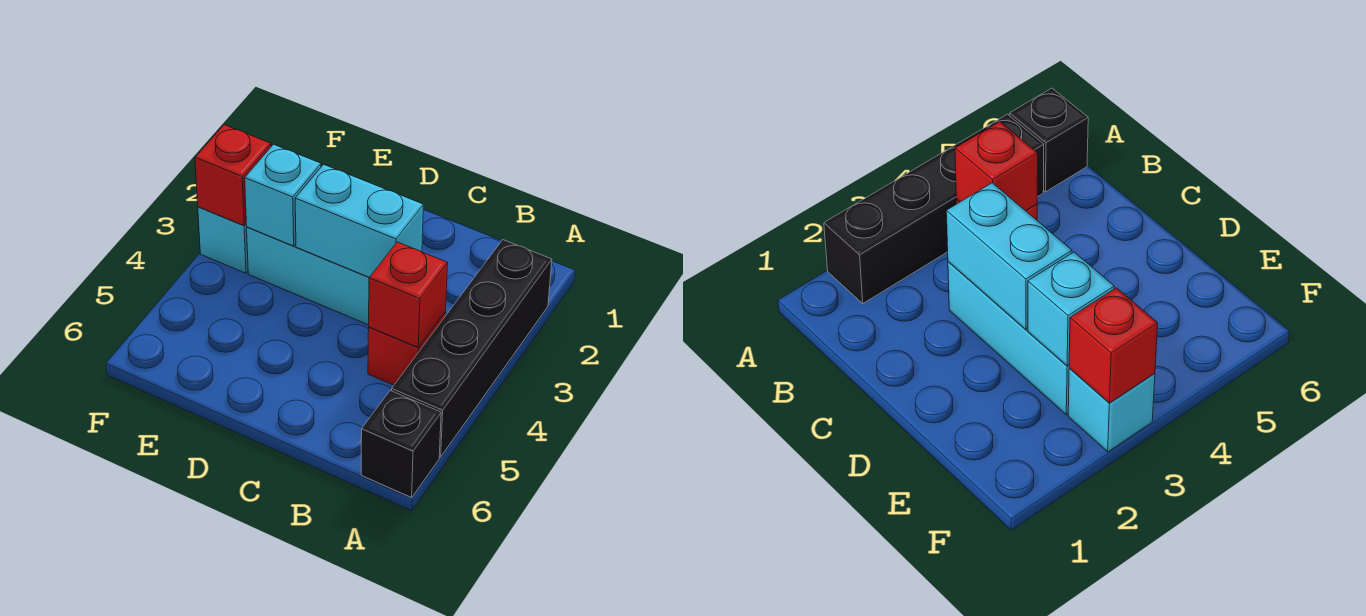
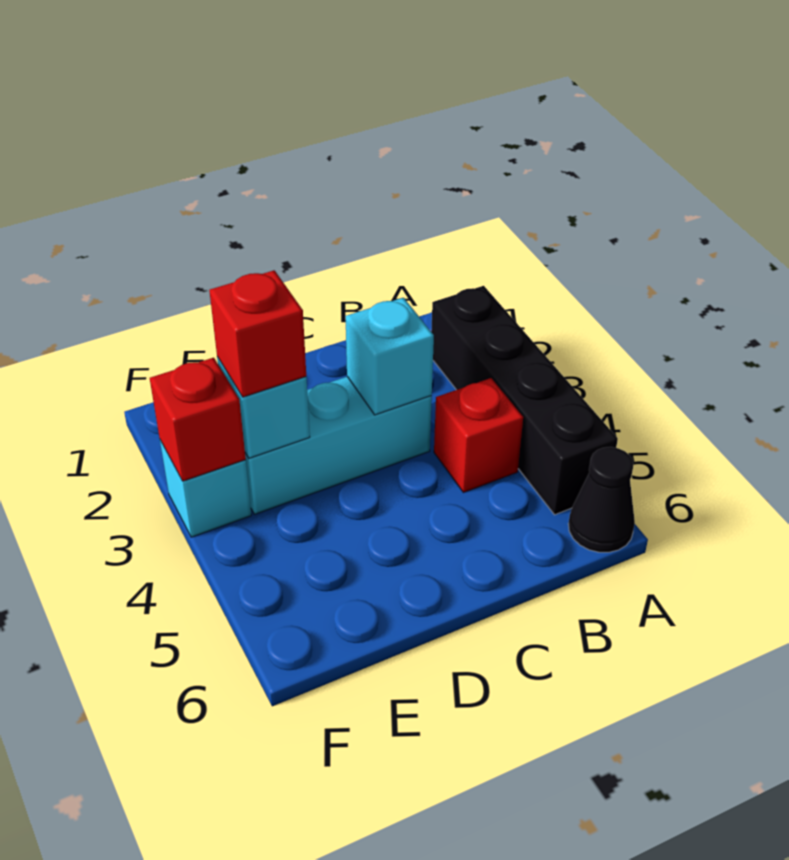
black brick A6 level 1 -> black cone A6 level 1
red brick B4 level 2 -> red brick E3 level 3
cyan brick C3:D3 level 2 -> cyan brick C3 level 2

